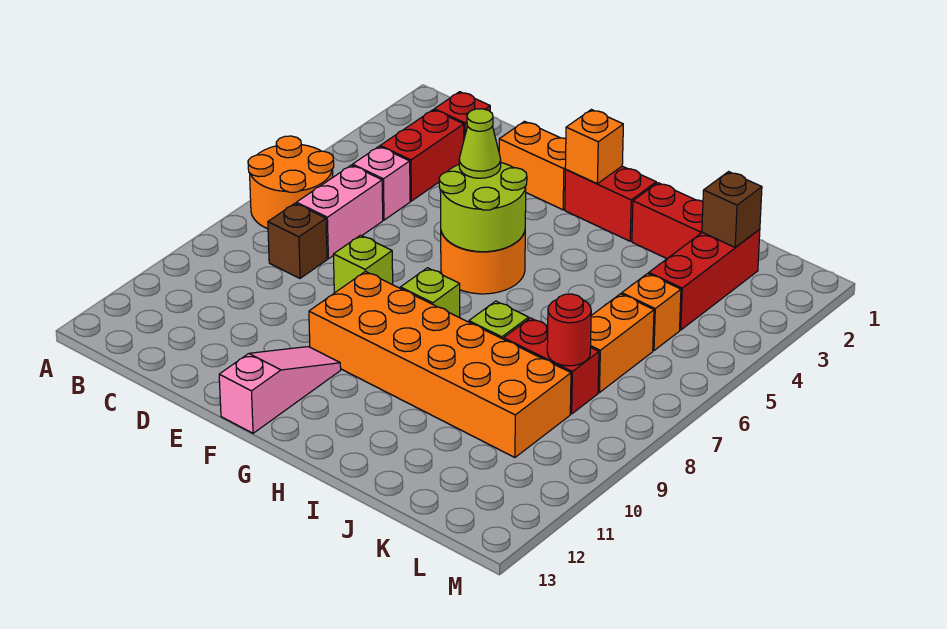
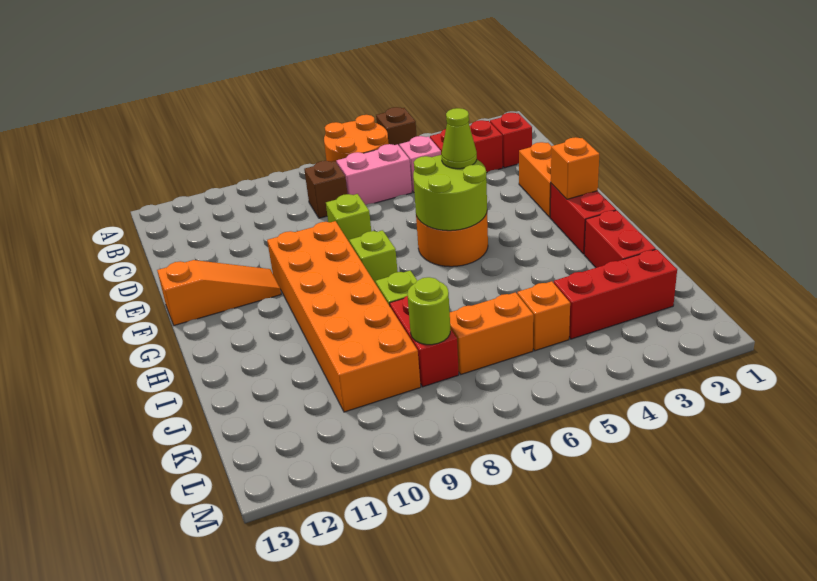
pink slope F11:F13 level 1 top 13 -> orange slope F11:F13 level 1 top 13
brown brick K2 level 2 -> brown brick A5 level 1
red round brick K8 level 2 -> lime round brick K8 level 2

